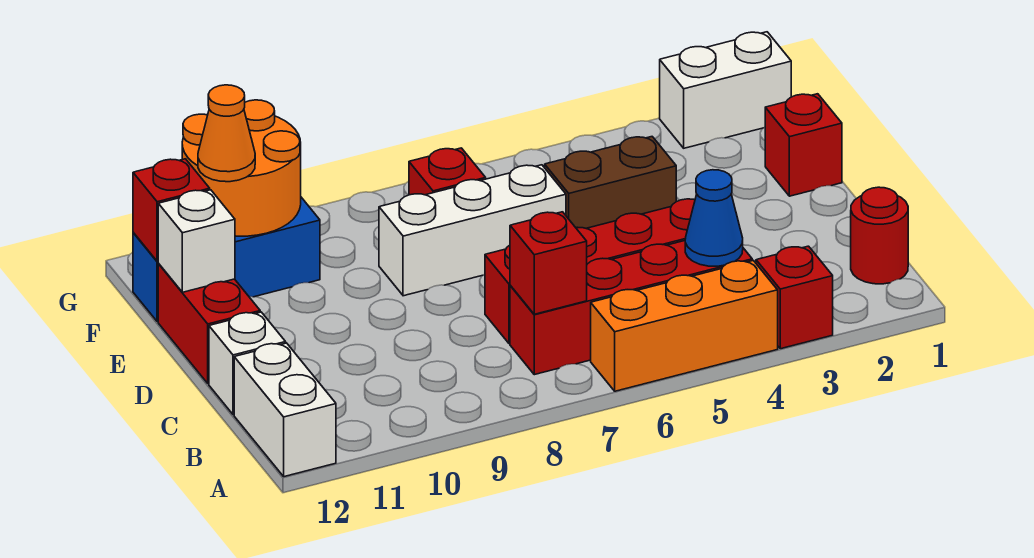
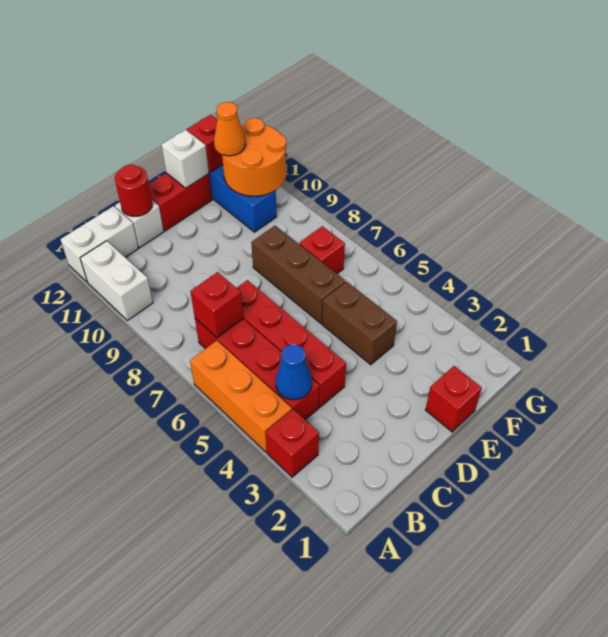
red round brick B1 level 1 -> red round brick C12 level 2
white brick E6:E8 level 1 -> brown brick E6:E8 level 1
white brick G1:G2 level 1 -> white brick A10:A11 level 1

